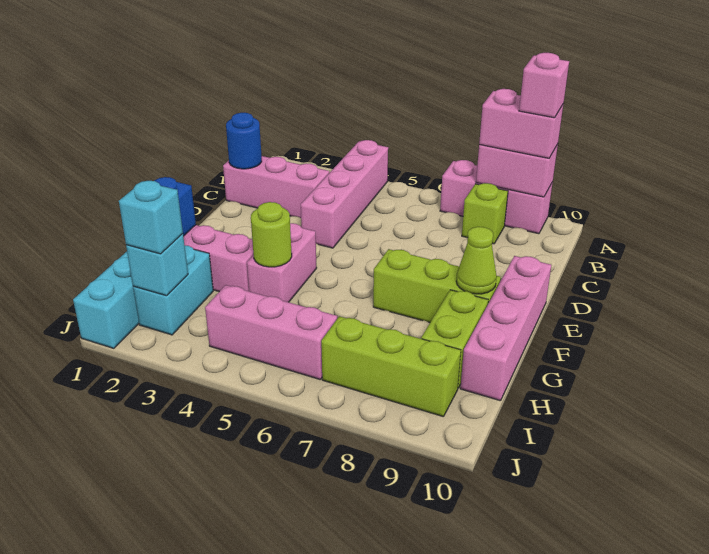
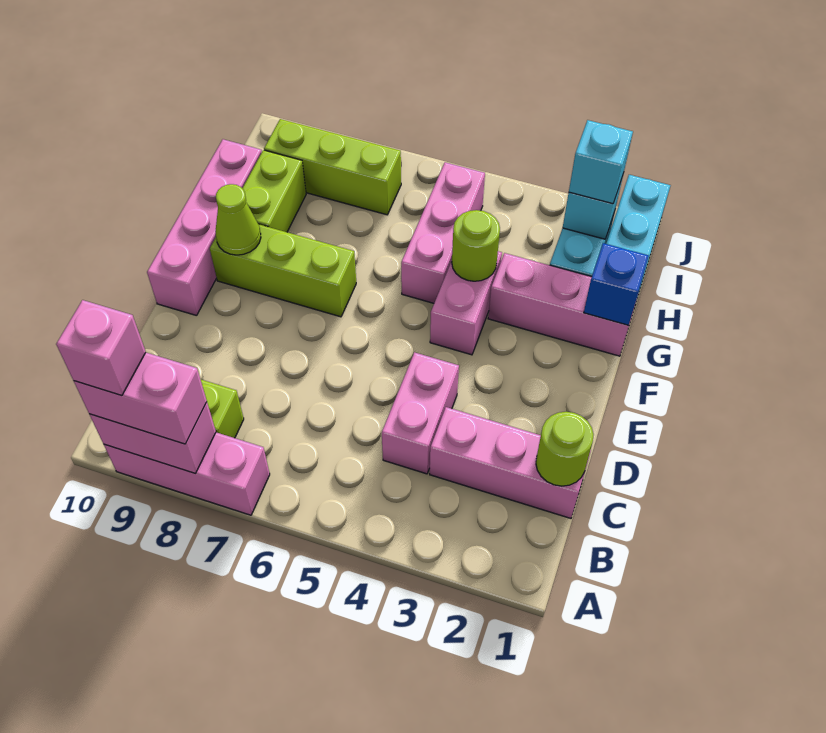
pink brick A4:D4 level 1 -> pink brick C4:D4 level 1
blue round brick C1 level 2 -> lime round brick C1 level 2
pink brick I4:I6 level 1 -> pink brick G5:I5 level 1

